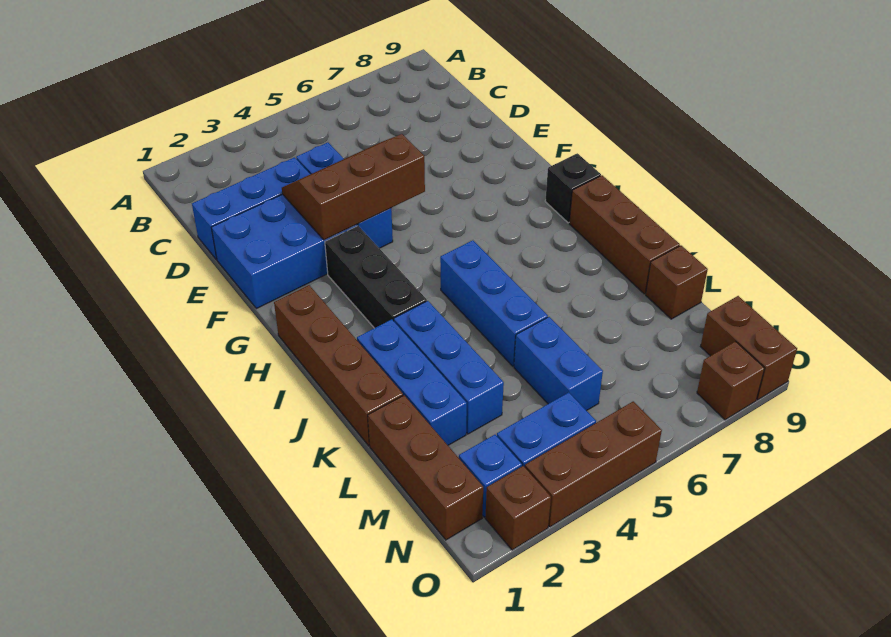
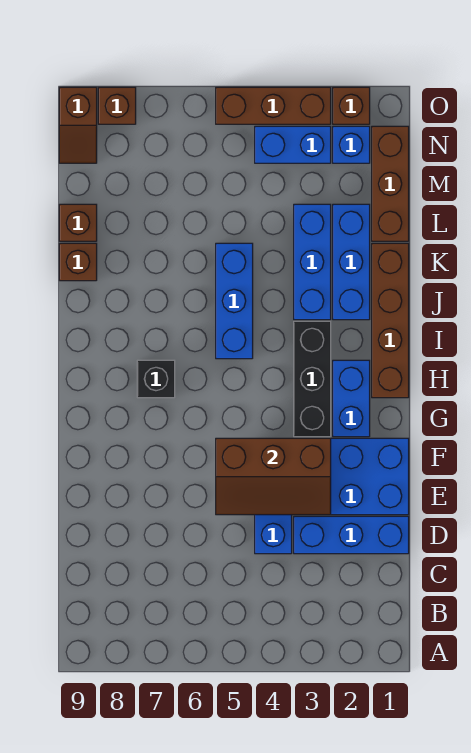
black brick H9 level 1 -> black brick H7 level 1
brown brick I9:K9 level 1 -> brown brick K9 level 1
blue brick L5:M5 level 1 -> blue brick G2:H2 level 1
brown brick N9:O9 level 1 -> brown slope N9:O9 level 1 top O

